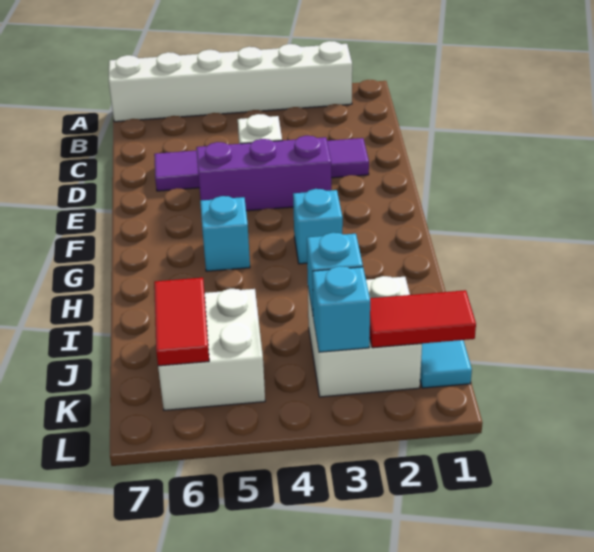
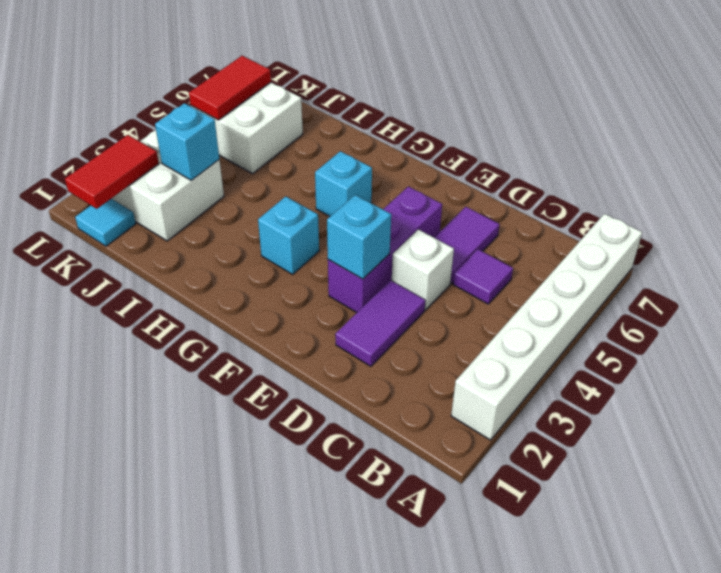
none -> purple tile C5 level 1
red tile J6:K6 level 2 -> red tile K5:K6 level 2
cyan brick K3 level 2 -> cyan brick E3 level 2

